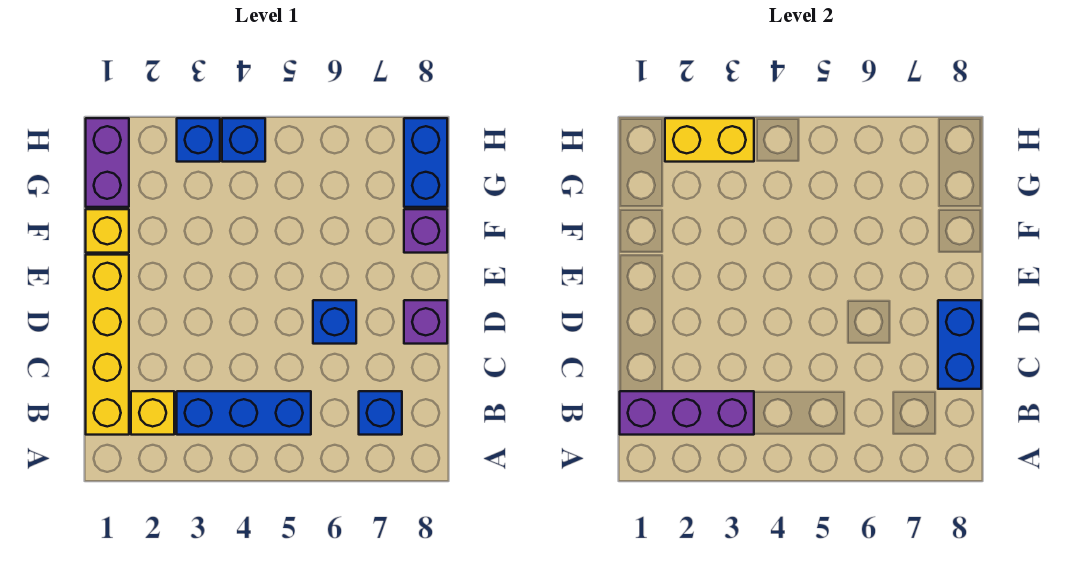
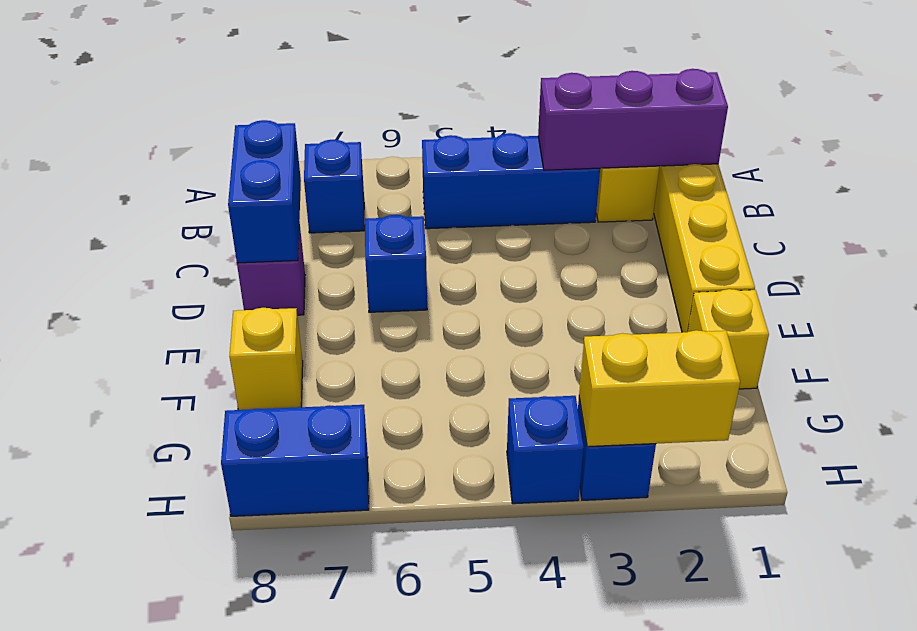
purple brick F8 level 1 -> yellow brick F8 level 1
purple brick G1:H1 level 1 -> none
blue brick G8:H8 level 1 -> blue brick H7:H8 level 1

